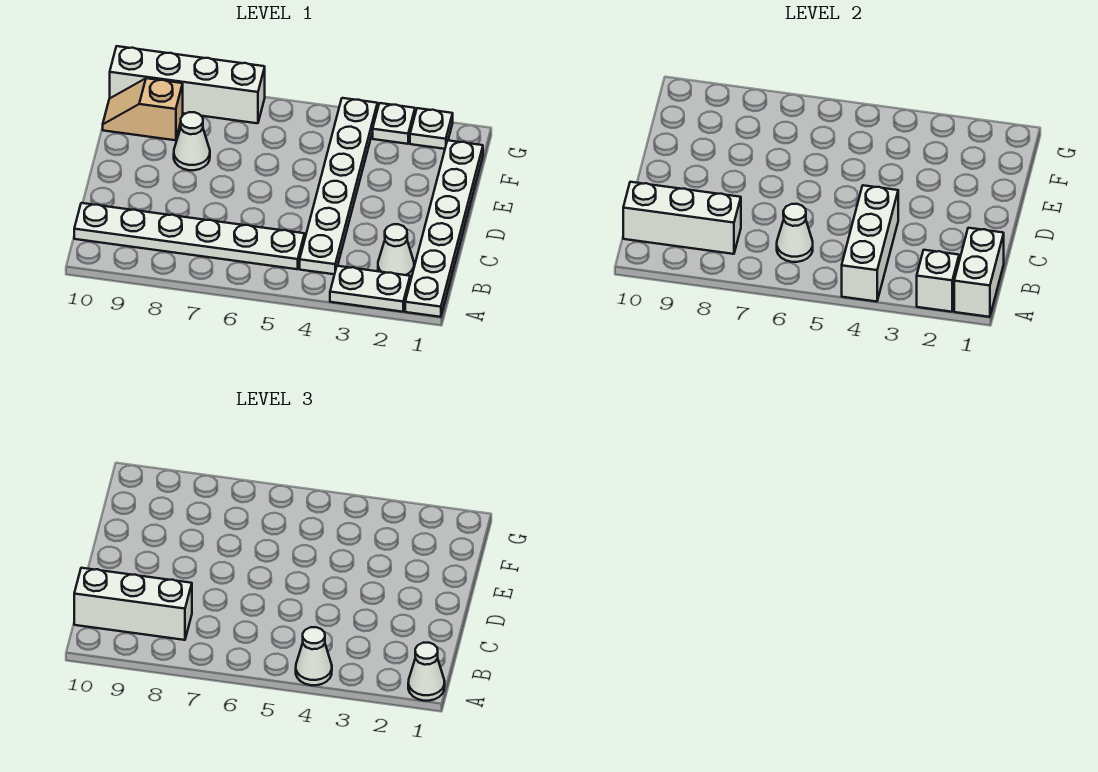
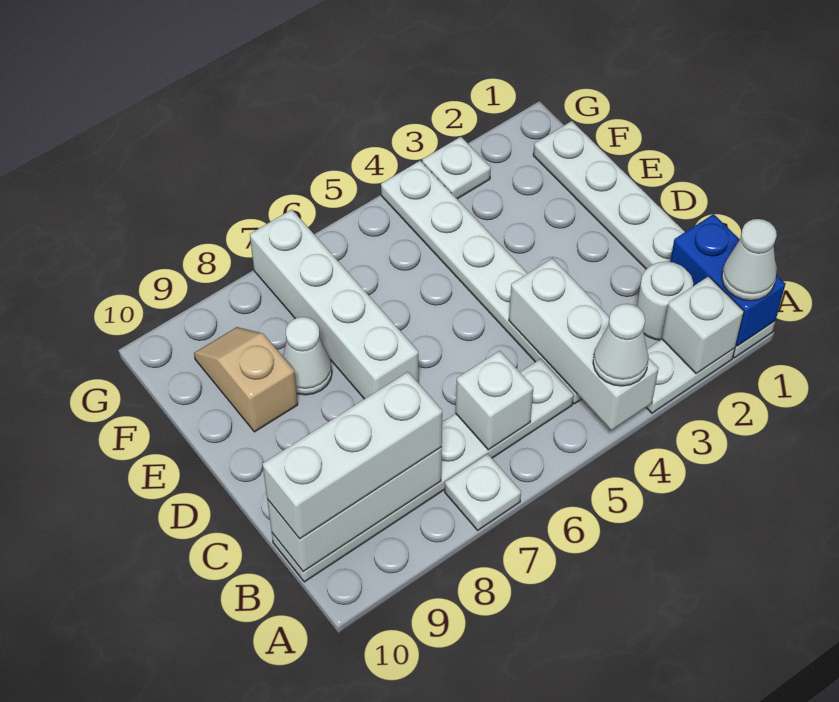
white brick A1:B1 level 2 -> blue brick A1:B1 level 2
white cone B2 level 1 -> white round brick B2 level 1
white cone B6 level 2 -> white brick B6 level 2
tan slope F9:F10 level 1 top 9 -> tan slope E9:F9 level 1 top E
white plate G2 level 1 -> white plate A7 level 1
white brick G7:G10 level 1 -> white brick D7:G7 level 1

